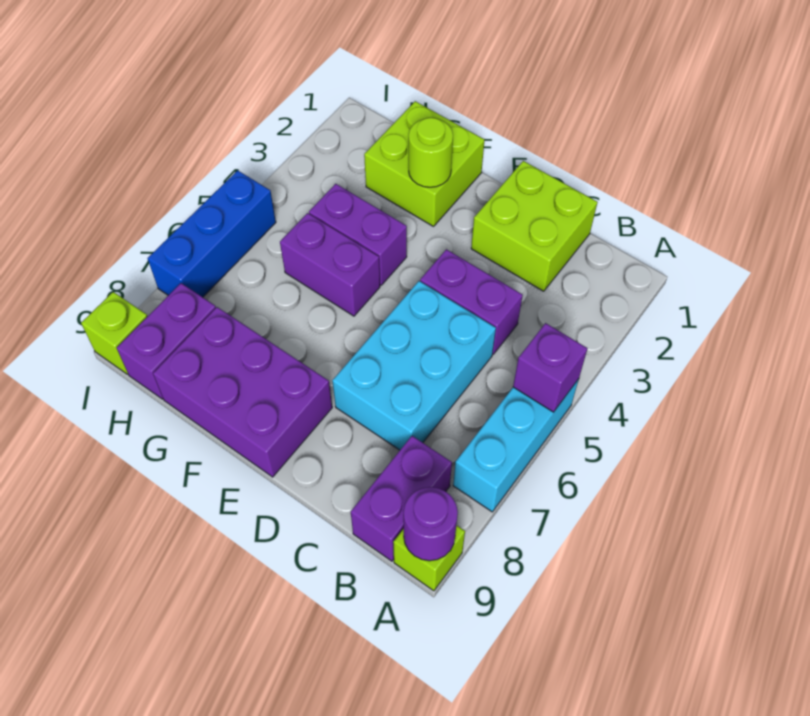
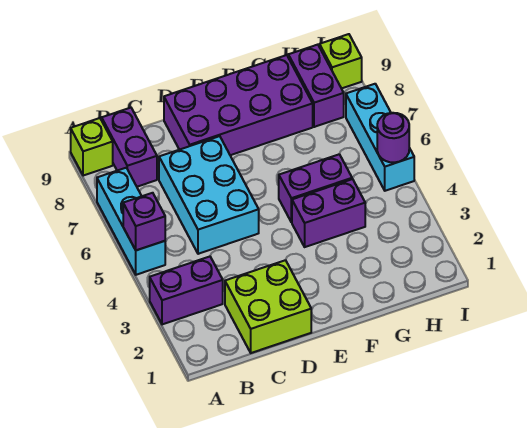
purple round brick A9 level 2 -> purple round brick I5 level 2
purple brick C4:D4 level 1 -> purple brick A3:B3 level 1
purple brick E8:G9 level 1 -> purple brick D8:G9 level 1
lime brick F1:G2 level 1 -> none
lime round brick F2 level 2 -> none
blue brick I5:I7 level 1 -> cyan brick I5:I7 level 1

